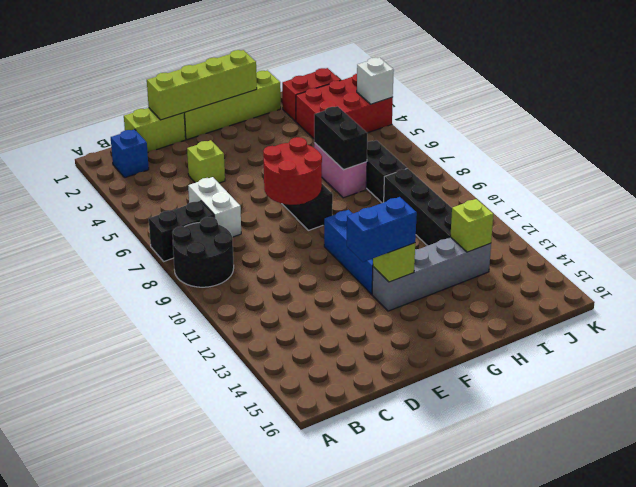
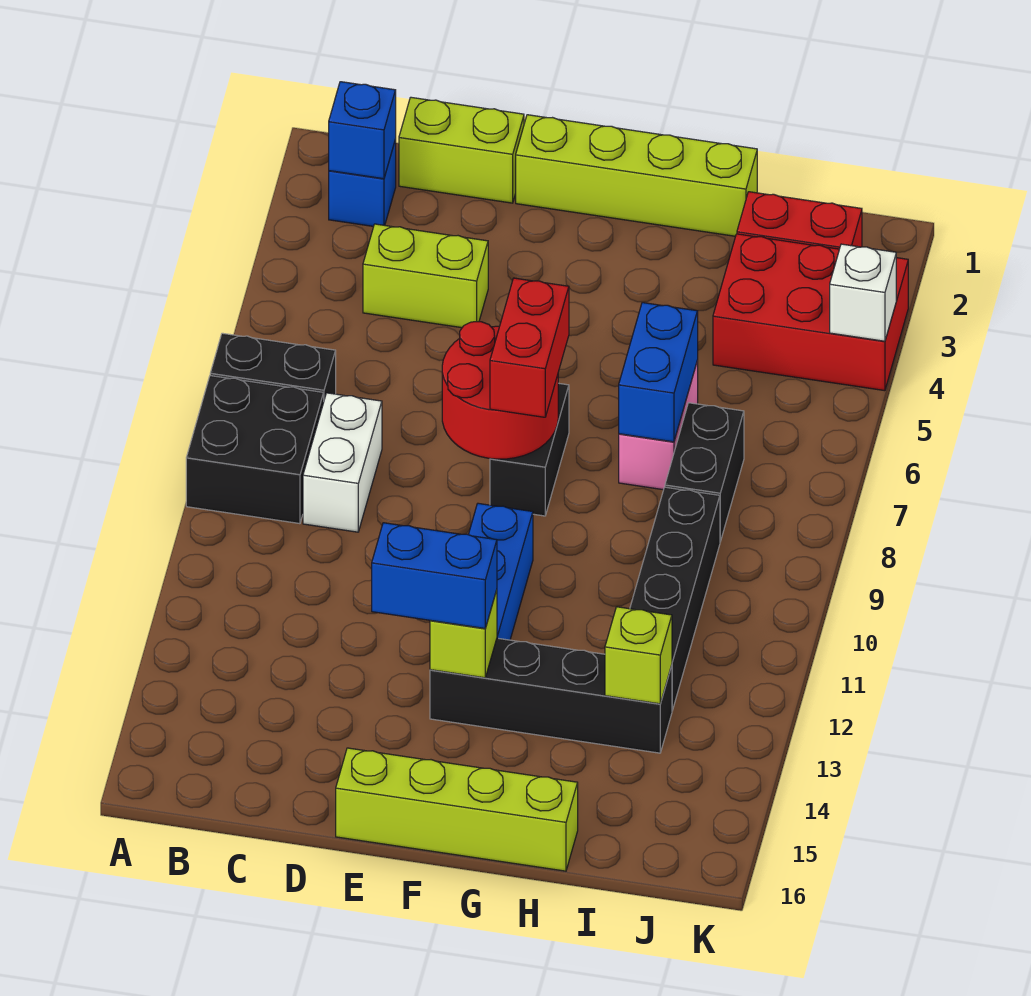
black round brick A8:B9 level 1 -> black brick A8:B9 level 1
none -> blue brick B2 level 2
white brick C6:C7 level 1 -> white brick C8:C9 level 1
lime brick D1:G1 level 2 -> lime brick E16:H16 level 1
lime brick D4 level 1 -> lime brick C4:D4 level 1
none -> red brick F7:F8 level 3
grey brick F13:I13 level 1 -> black brick F13:I13 level 1
black brick H6:H7 level 2 -> blue brick H6:H7 level 2

